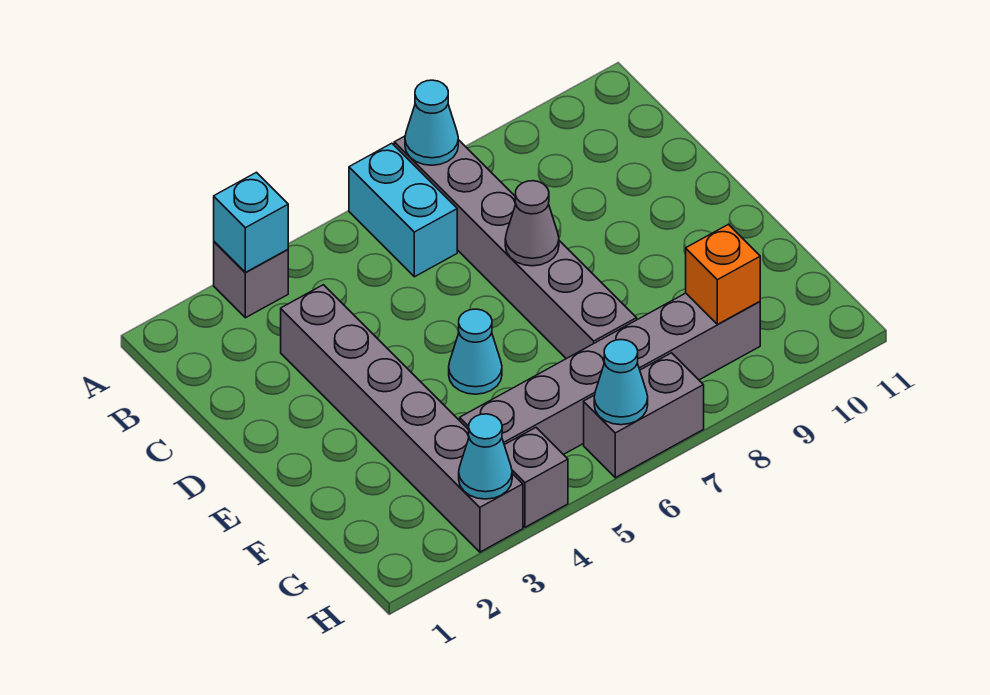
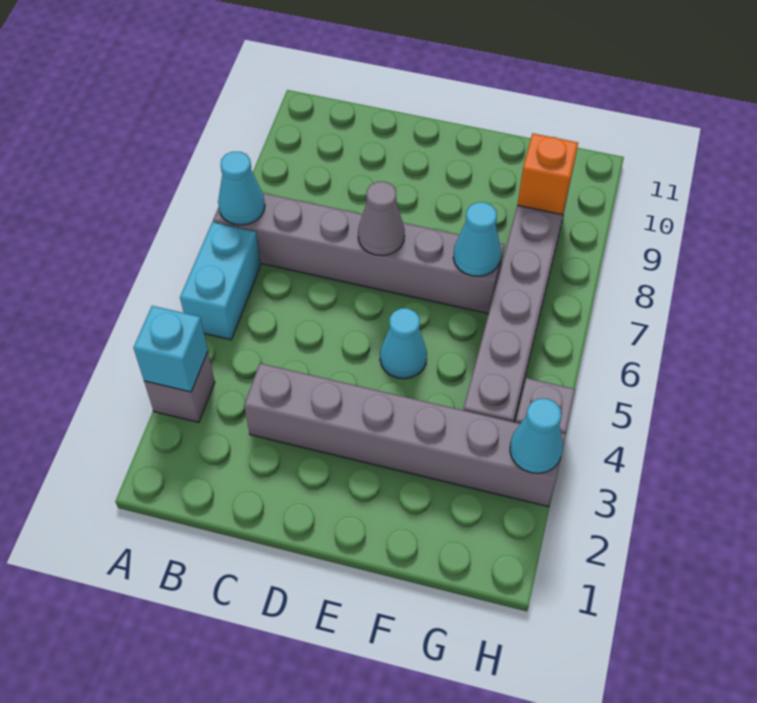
cyan brick A6:B6 level 1 -> cyan brick A5:A6 level 1
grey brick H6:H7 level 1 -> none
cyan cone H6 level 2 -> cyan cone F7 level 2

